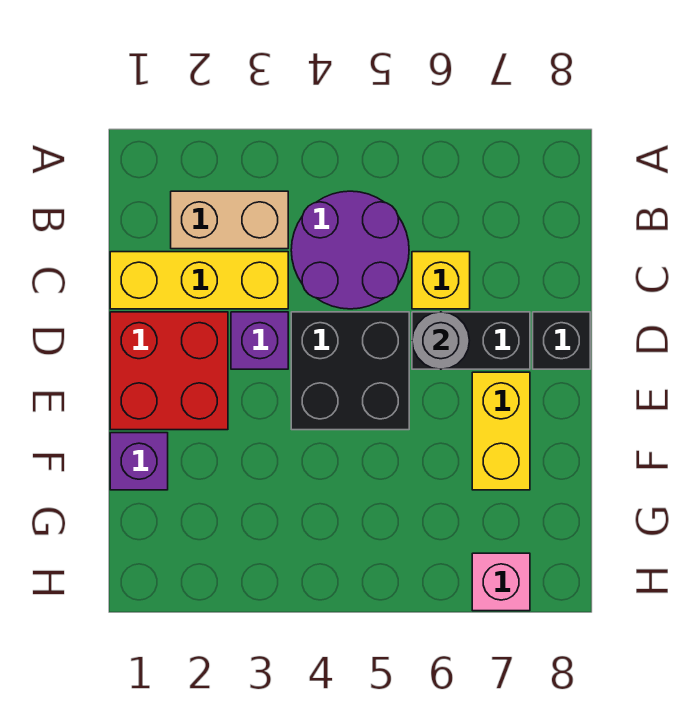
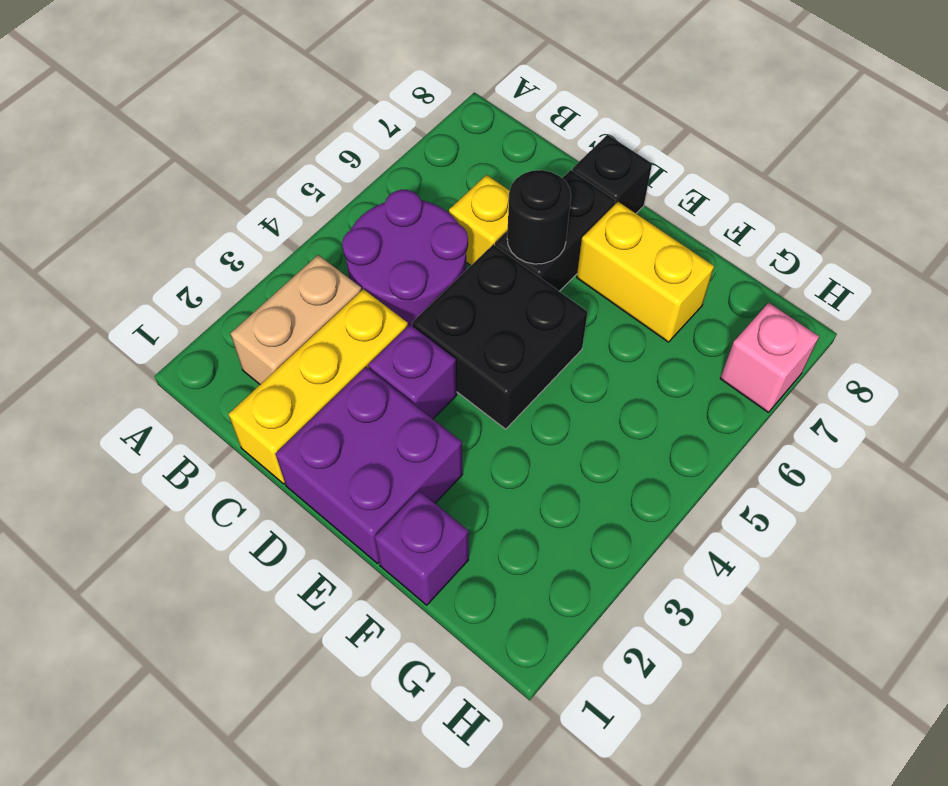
red brick D1:E2 level 1 -> purple brick D1:E2 level 1
grey round brick D6 level 2 -> black round brick D6 level 2

